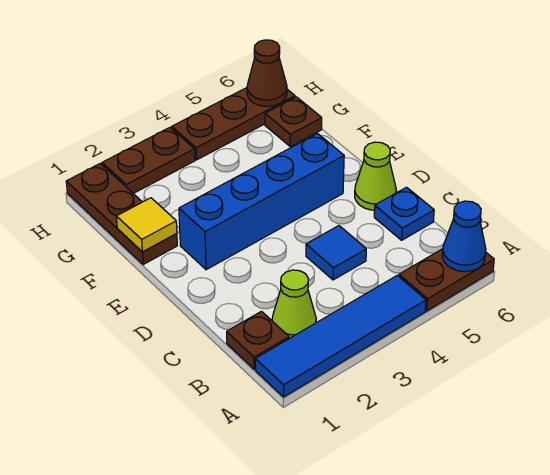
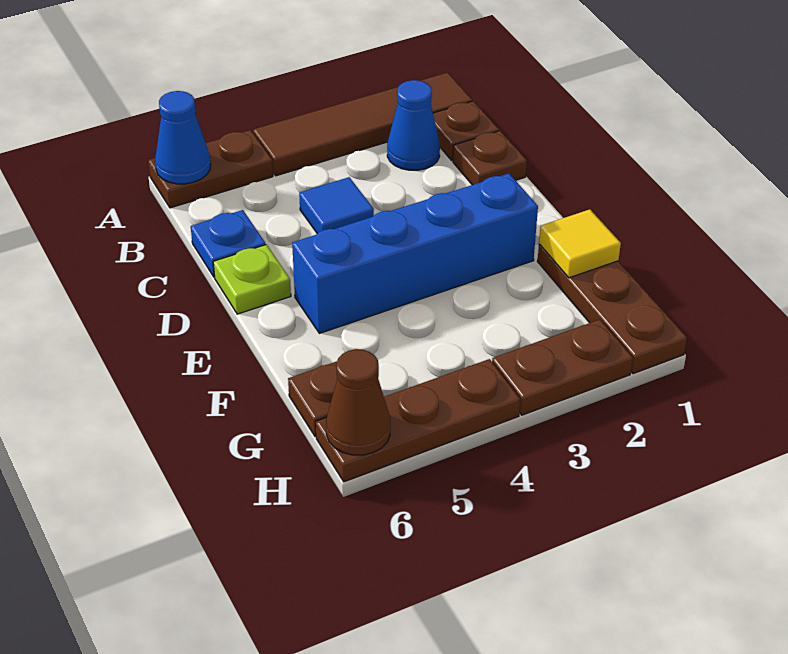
blue tile A1:A4 level 1 -> brown tile A1:A4 level 1
lime cone B2 level 1 -> blue cone B2 level 1
none -> brown plate C1 level 1
lime cone D6 level 1 -> lime plate D6 level 1

